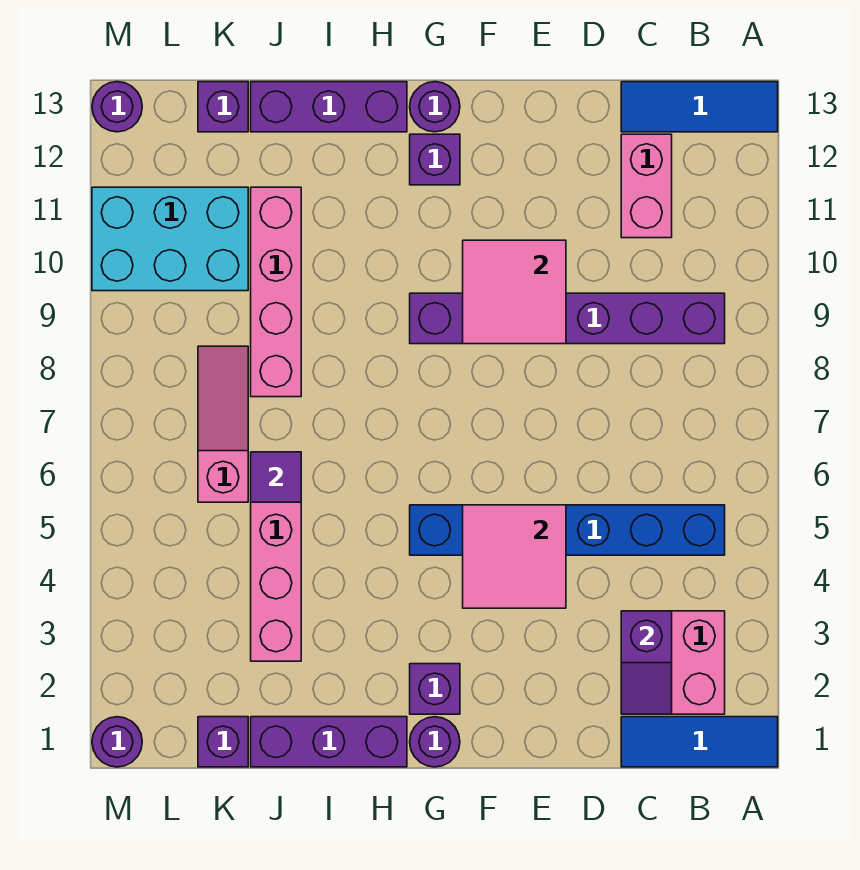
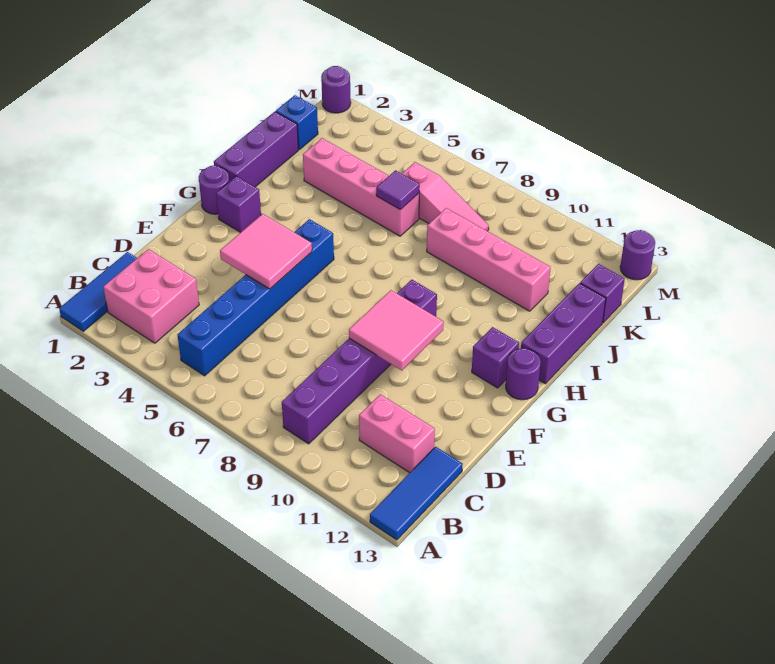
purple slope C2:C3 level 2 top 3 -> none
purple brick K1 level 1 -> blue brick K1 level 1
cyan brick K10:M11 level 1 -> none

